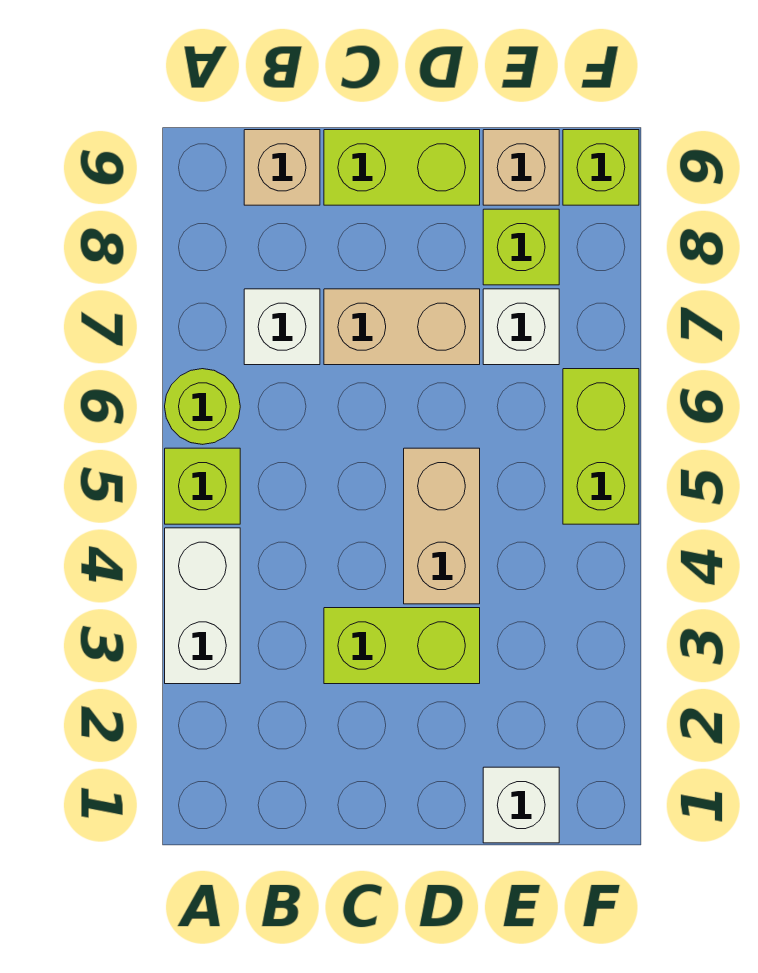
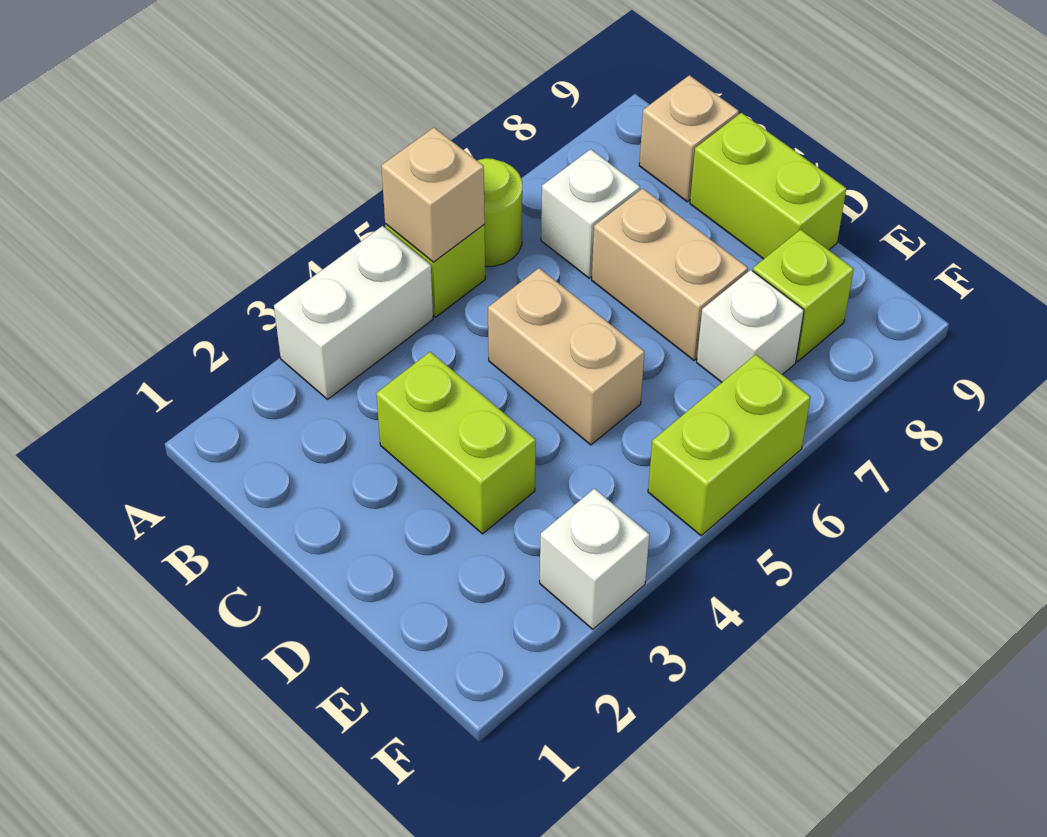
tan brick D4:D5 level 1 -> tan brick C5:D5 level 1
white brick E1 level 1 -> white brick F3 level 1
tan brick E9 level 1 -> tan brick A5 level 2
lime brick F9 level 1 -> none

